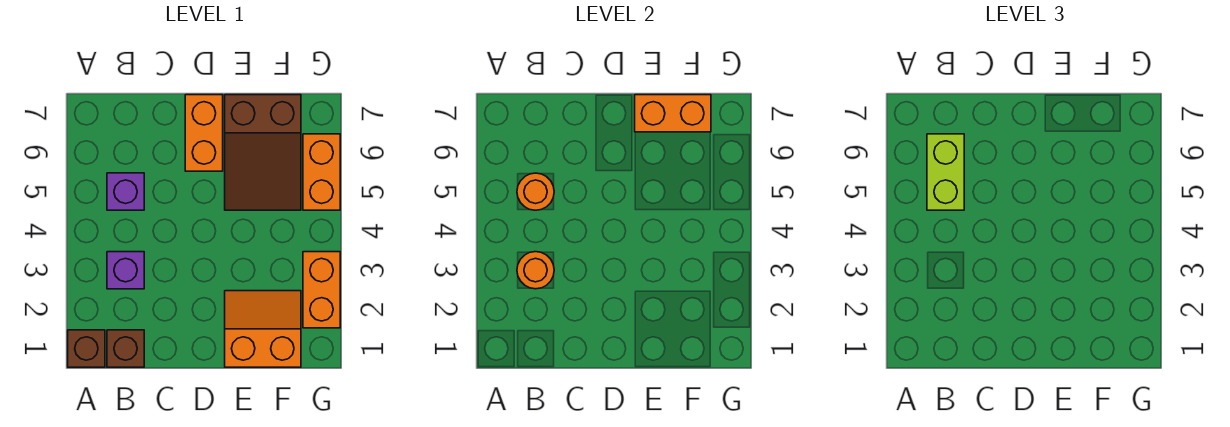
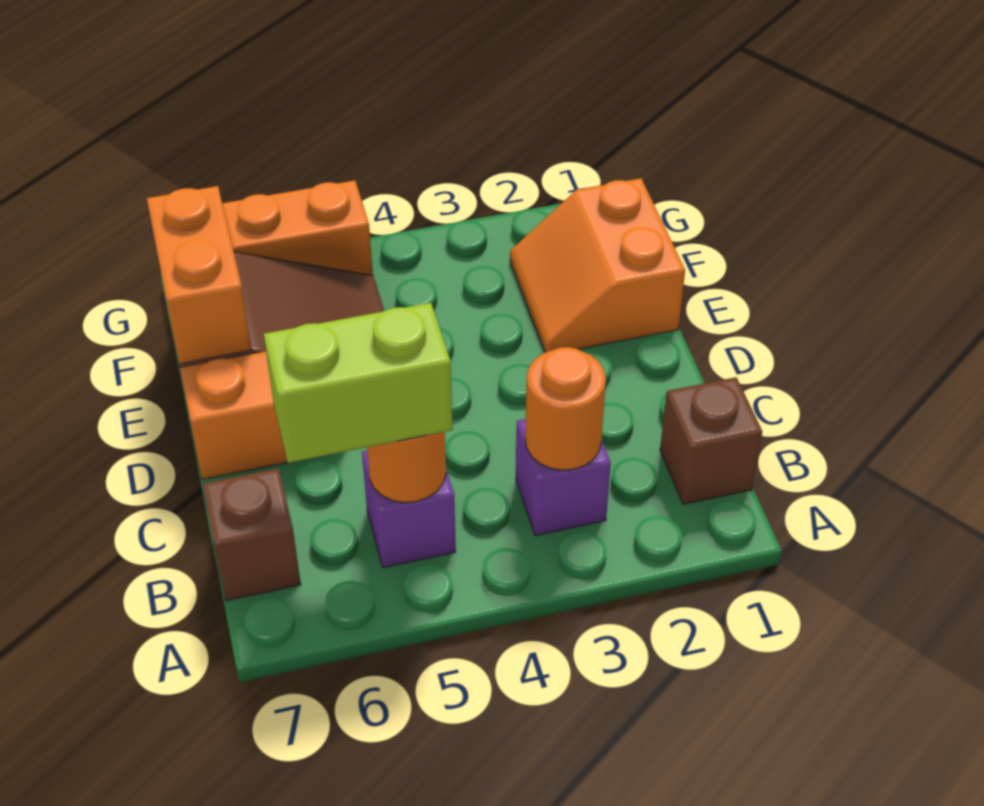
brown brick A1 level 1 -> brown brick B7 level 1
orange brick G2:G3 level 1 -> none

